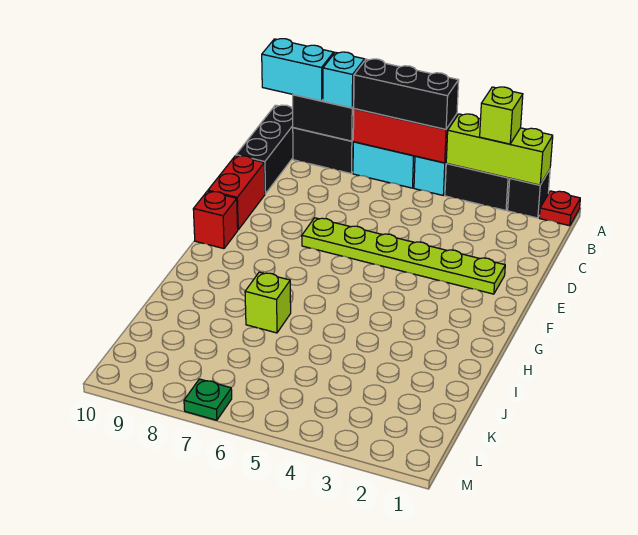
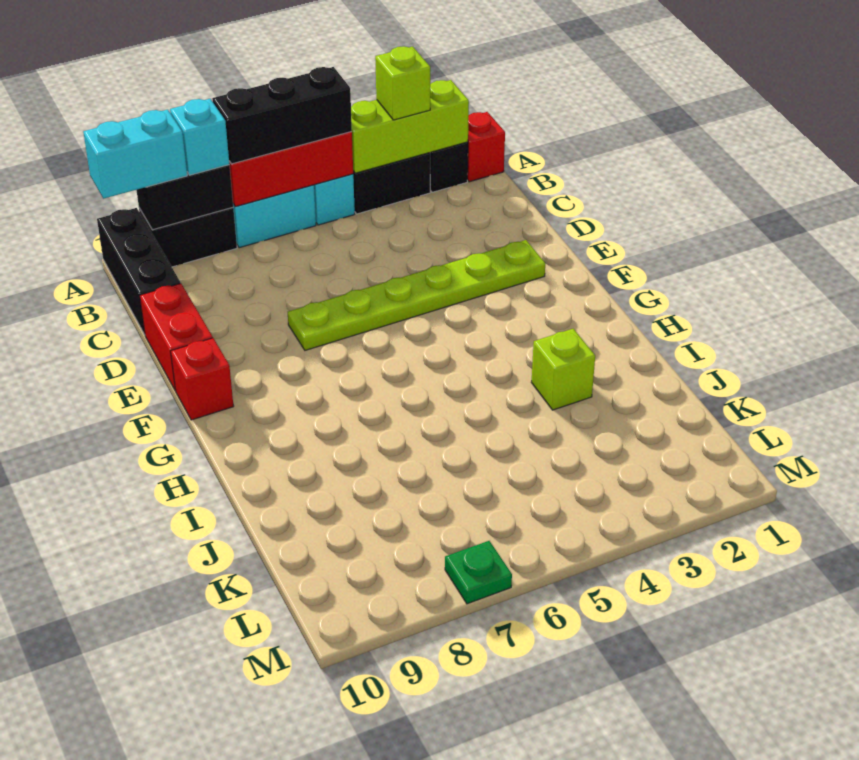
red plate A1 level 1 -> red brick A1 level 1
lime brick I7 level 1 -> lime brick I3 level 1

